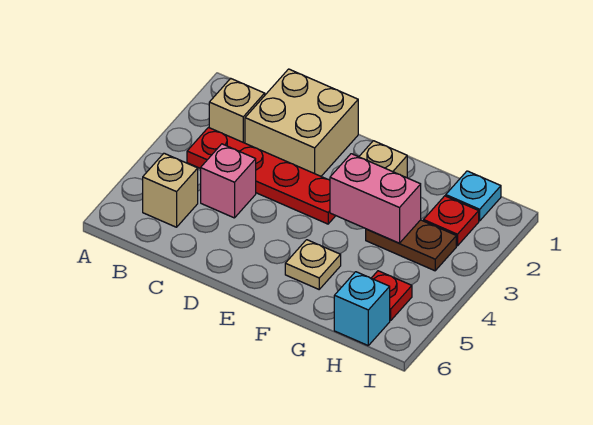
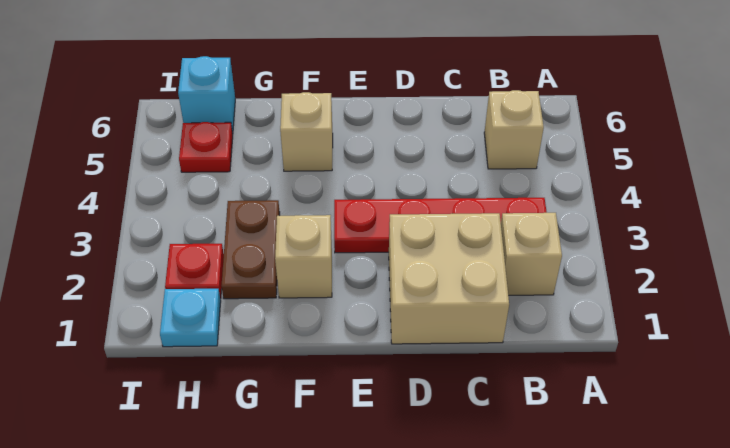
pink brick C4 level 1 -> none
pink brick F3:G3 level 2 -> none
tan plate F5 level 1 -> tan brick F5 level 1
brown plate G3:H3 level 1 -> brown plate G2:G3 level 1

